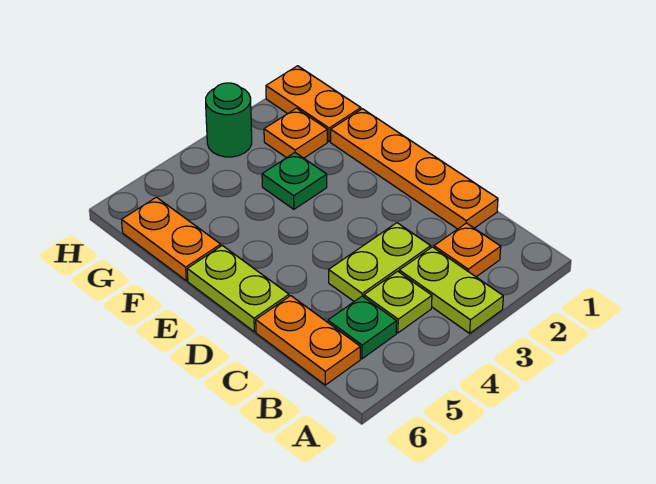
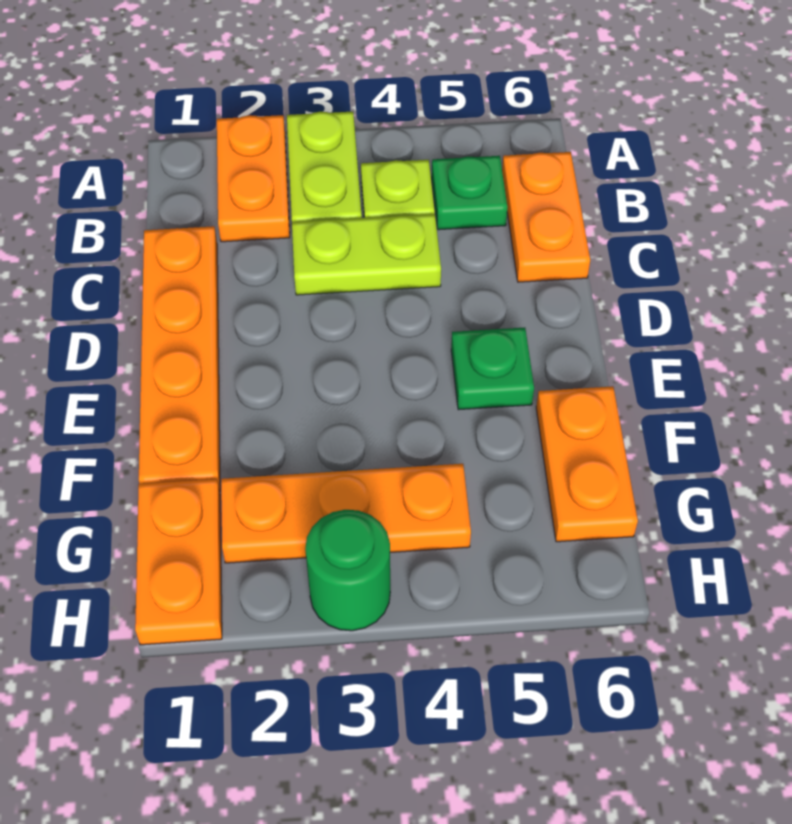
orange plate B2 level 1 -> orange plate A2:B2 level 1
lime plate D6:E6 level 1 -> none
green plate F3 level 1 -> green plate E5 level 1
orange plate G2 level 1 -> orange plate G2:G4 level 1

